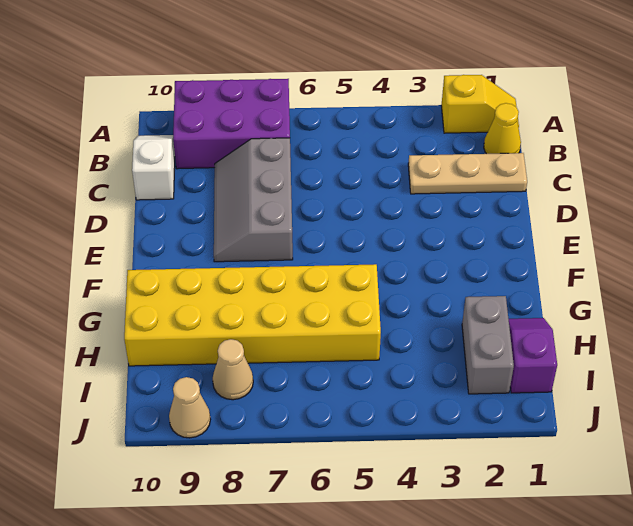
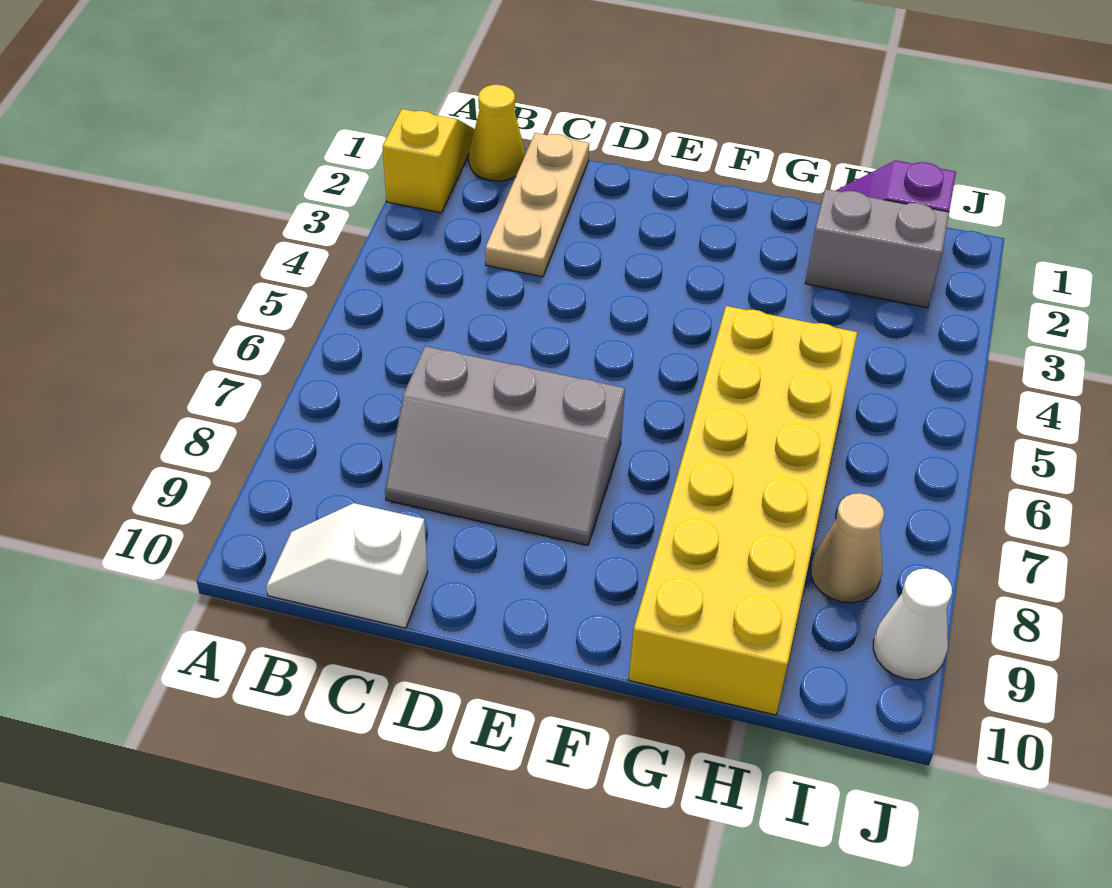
purple brick A7:B9 level 1 -> none
tan cone J9 level 1 -> white cone J9 level 1

